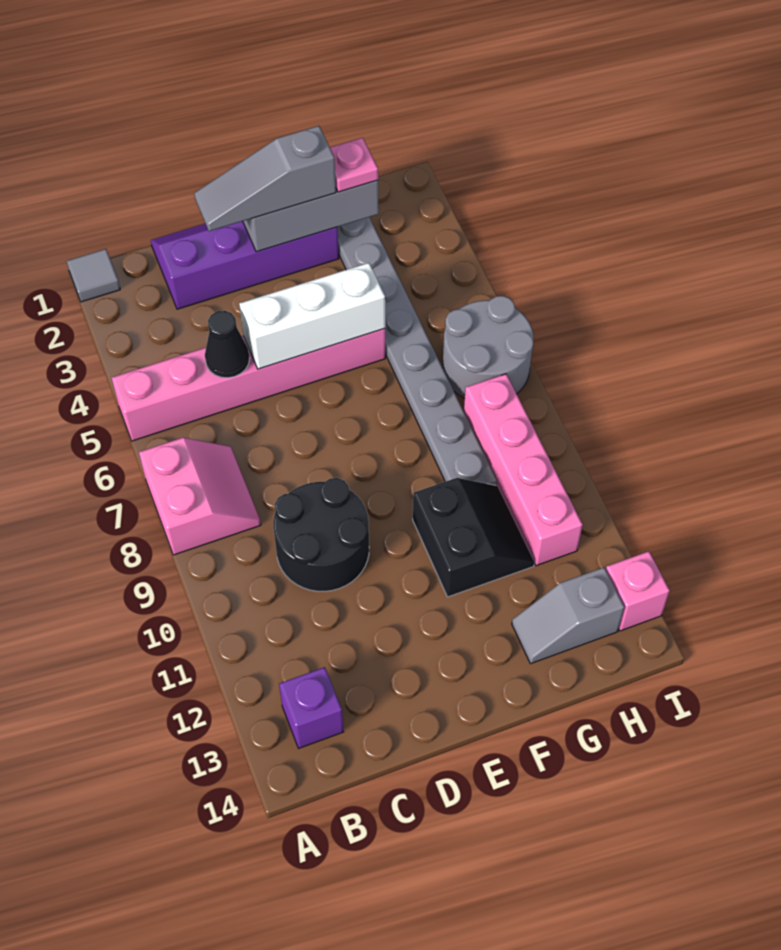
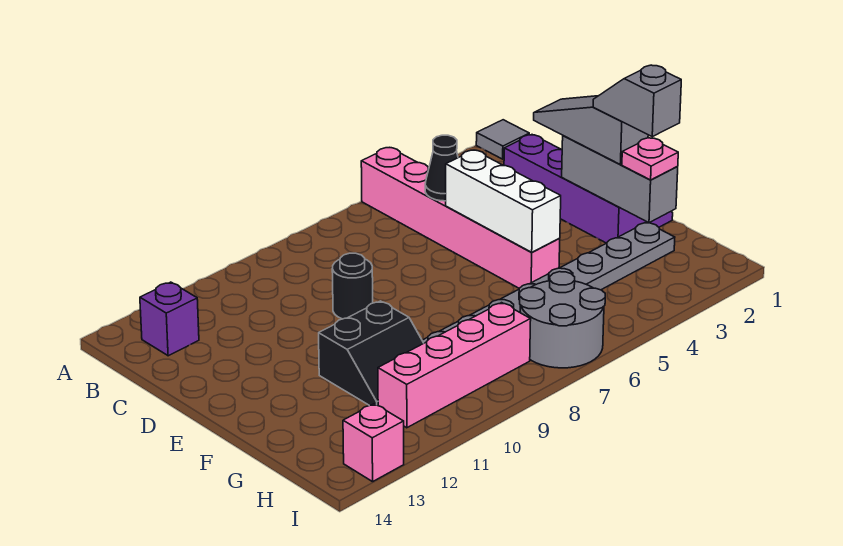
pink slope A7:B8 level 1 top A -> none
black round brick C9:D10 level 1 -> black round brick D9 level 1
grey slope G13:H13 level 1 top H -> grey slope F2:G2 level 4 top G

